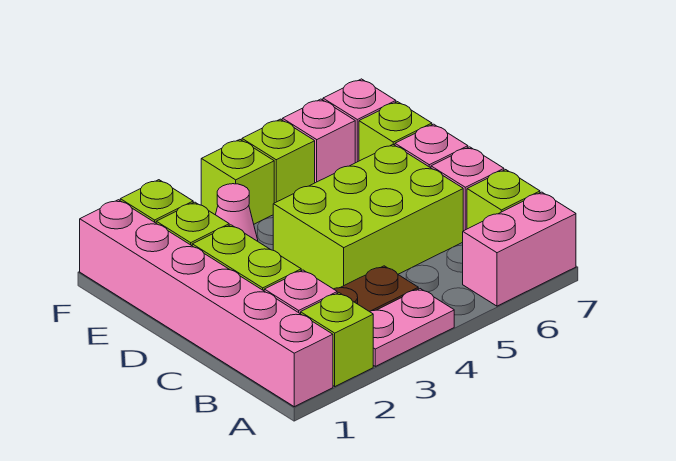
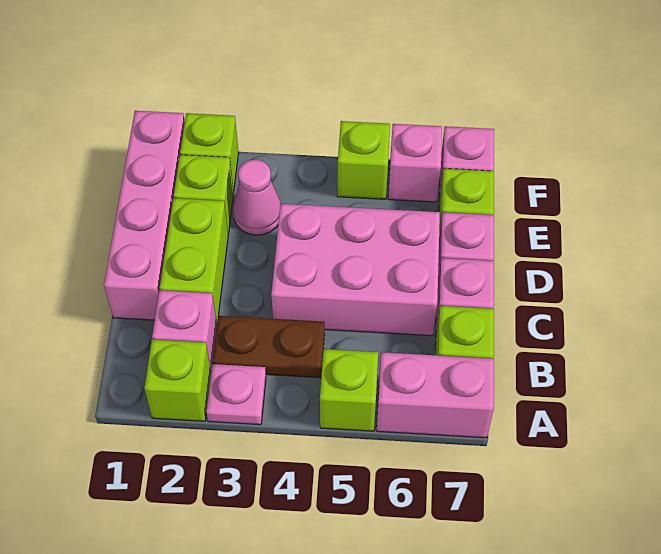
pink brick A1:F1 level 1 -> pink brick C1:F1 level 1
pink plate A3:A4 level 1 -> pink plate A3 level 1
lime brick C4:D6 level 1 -> pink brick C4:D6 level 1
lime brick F4 level 1 -> lime brick A5 level 1

